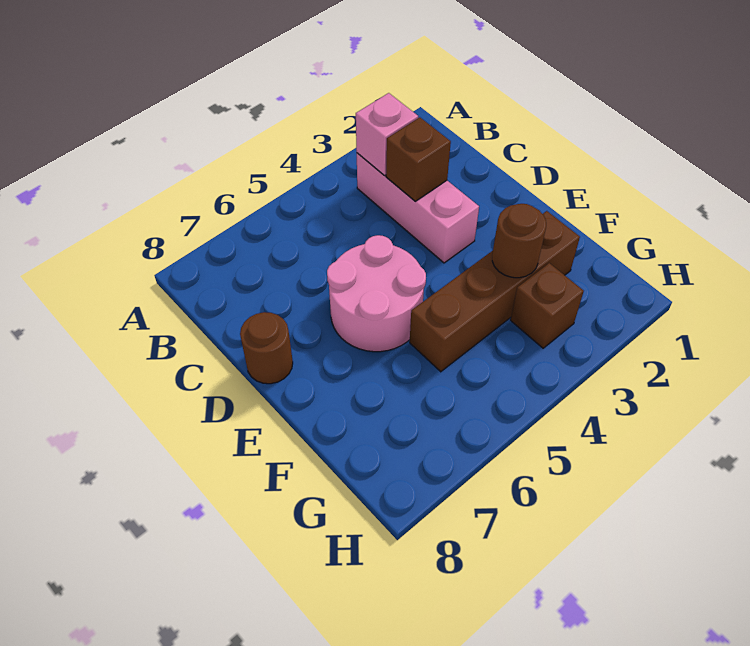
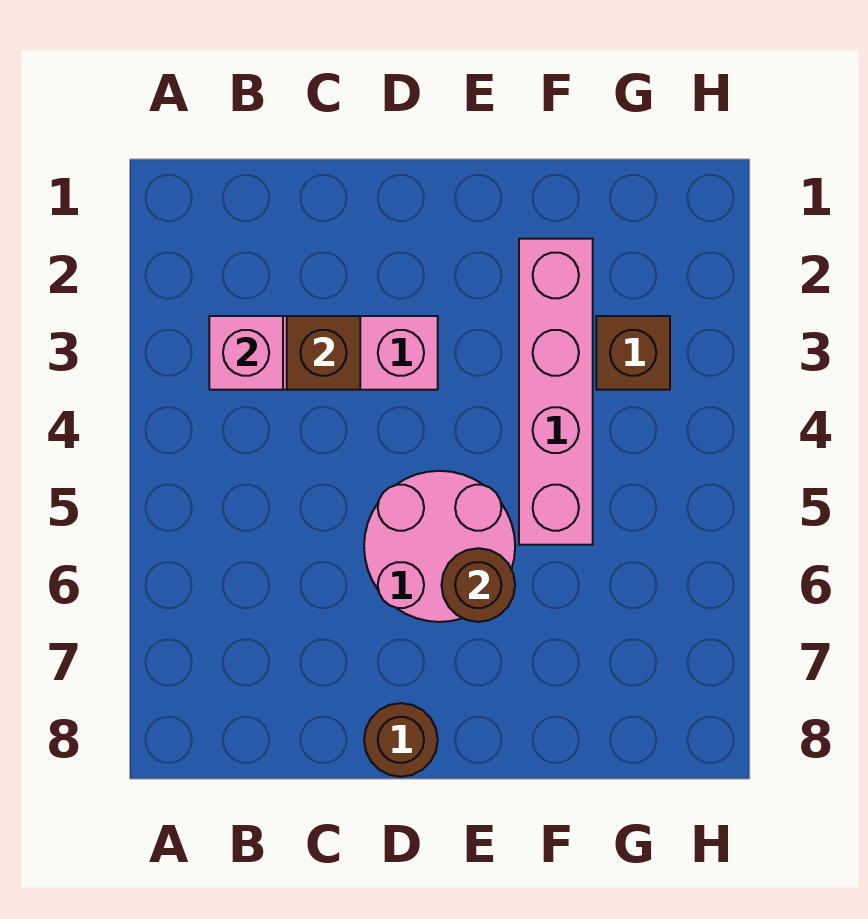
brown brick F2:F5 level 1 -> pink brick F2:F5 level 1
brown round brick F3 level 2 -> brown round brick E6 level 2

